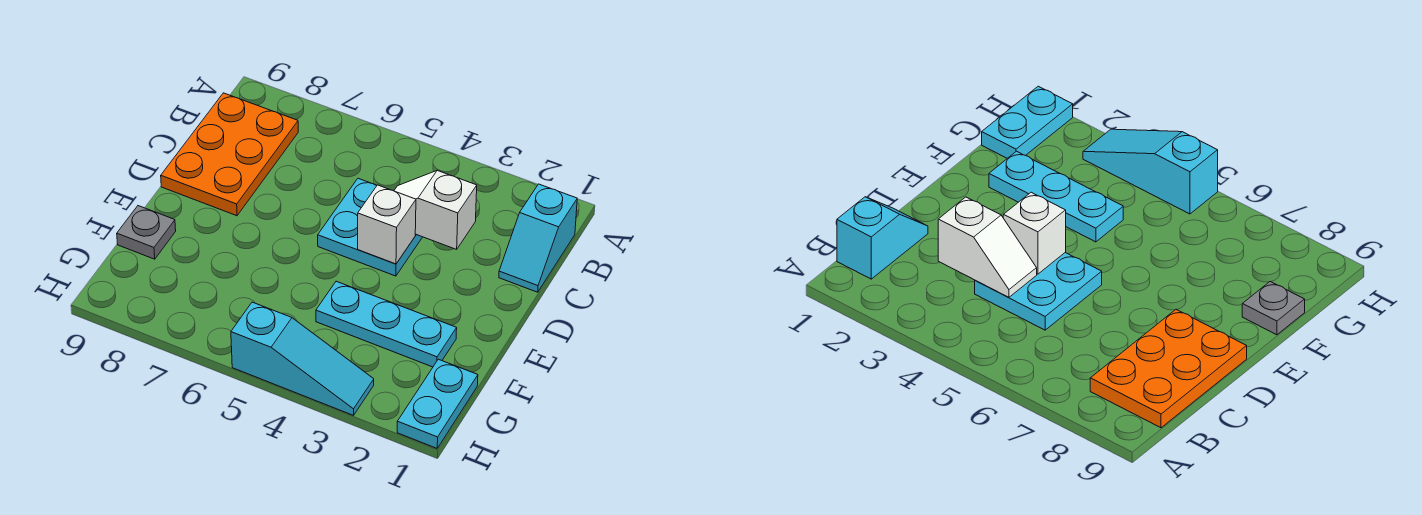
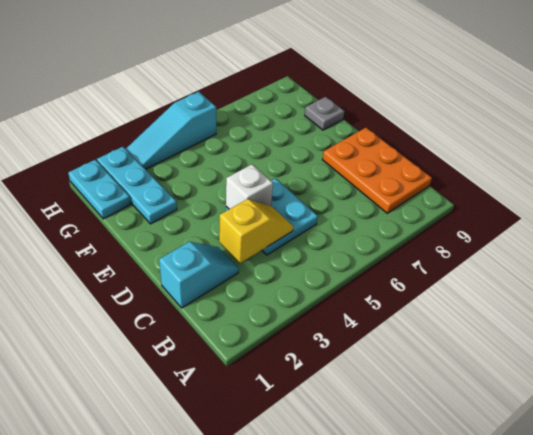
cyan slope B1:C1 level 1 top B -> cyan slope C1:C2 level 1 top 1
white slope C3:C4 level 2 top 3 -> yellow slope C3:C4 level 2 top 3
cyan plate F2:F4 level 1 -> cyan plate F2:H2 level 1

